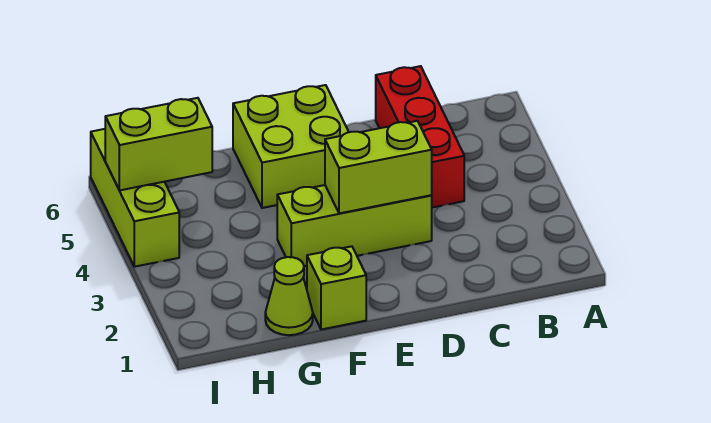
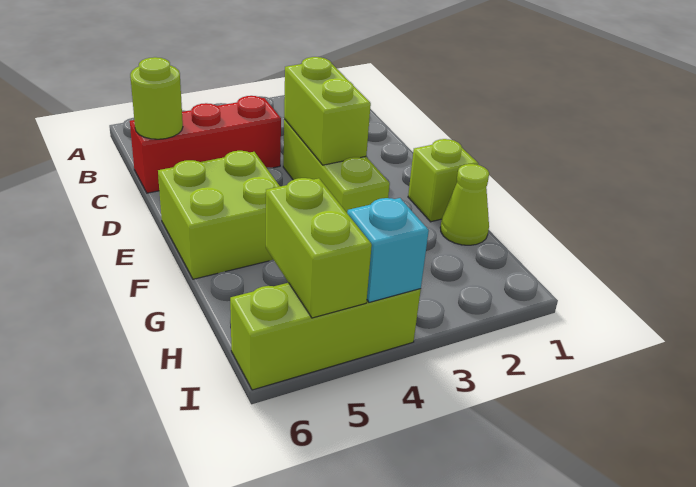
none -> lime round brick C6 level 2
none -> cyan brick I4 level 2

